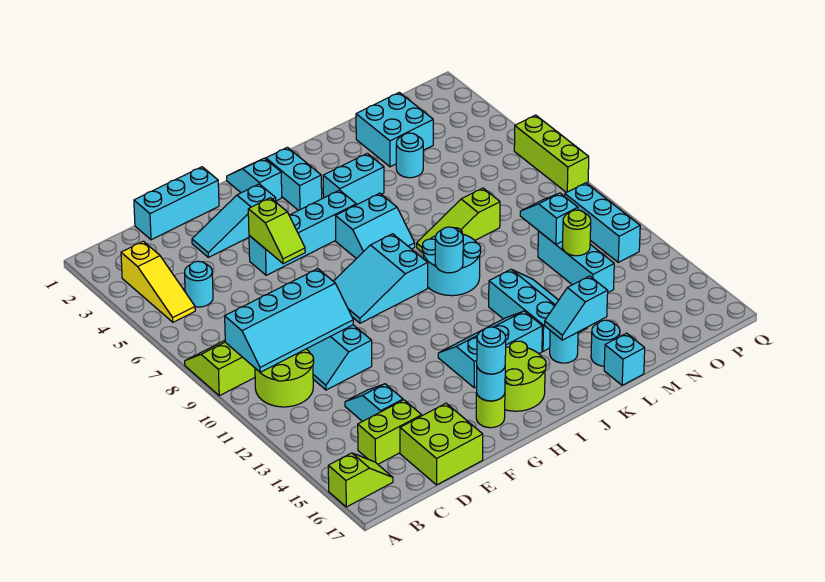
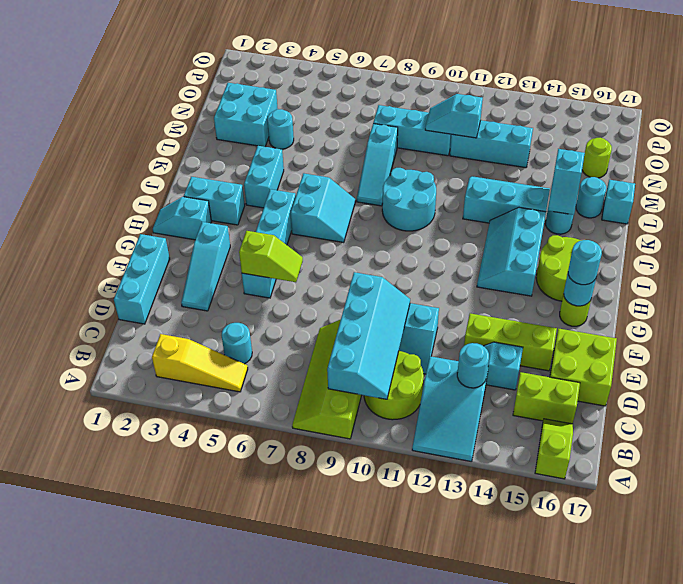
lime brick C15:D15 level 1 -> lime brick C15:C16 level 1
cyan slope G8:I9 level 1 top I -> cyan slope A12:C13 level 1 top C
cyan round brick J10 level 2 -> cyan round brick C13 level 2
lime slope K8:M8 level 1 top M -> cyan slope K8:M8 level 1 top M
lime round brick N12 level 2 -> lime round brick N16 level 1
cyan brick P10:P12 level 1 -> cyan brick N8:N10 level 1
lime brick Q6:Q8 level 1 -> lime brick E13:E15 level 1

